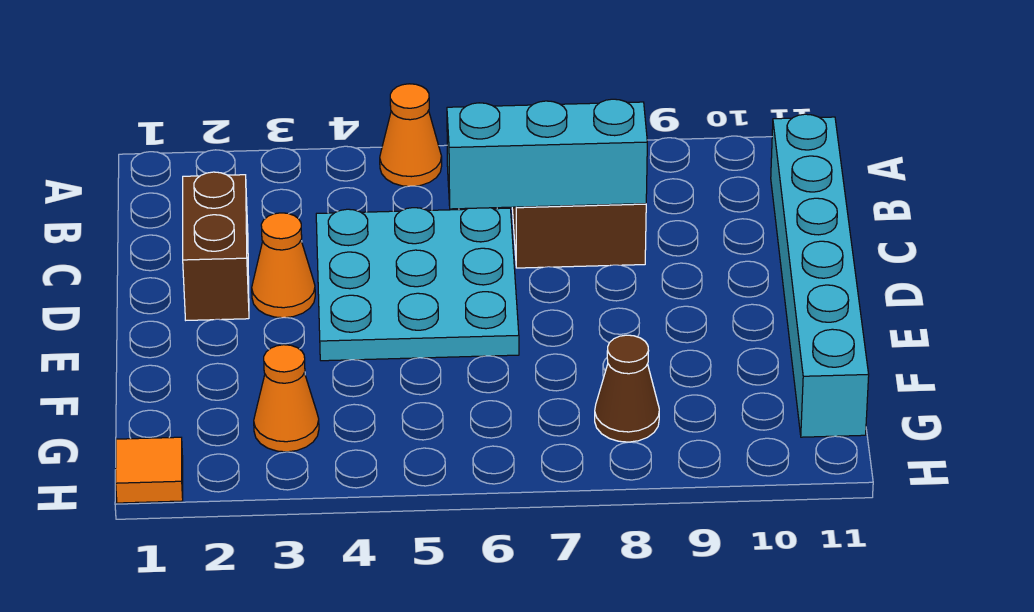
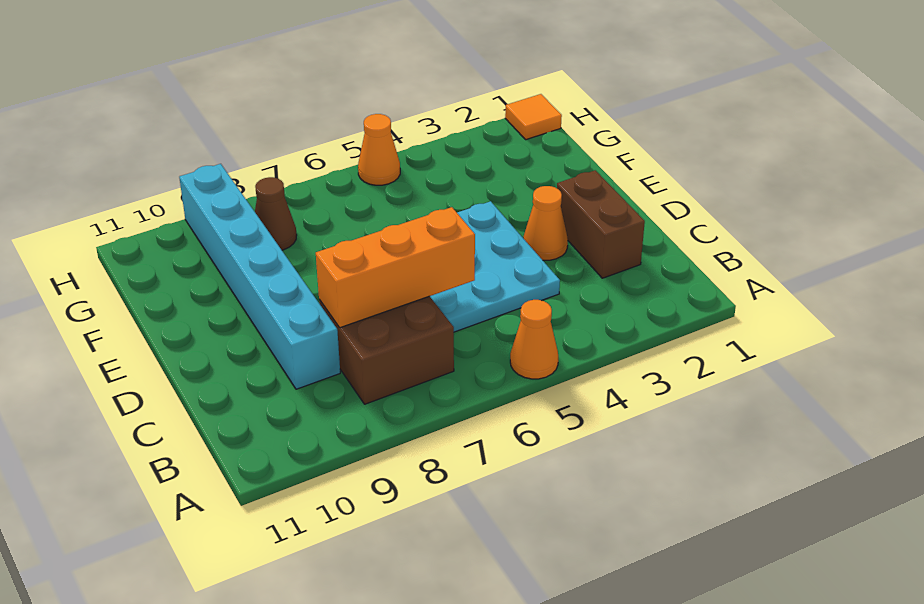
cyan brick B11:G11 level 1 -> cyan brick C9:H9 level 1
cyan brick C6:C8 level 2 -> orange brick C6:C8 level 2
orange cone G3 level 1 -> orange cone H5 level 1

